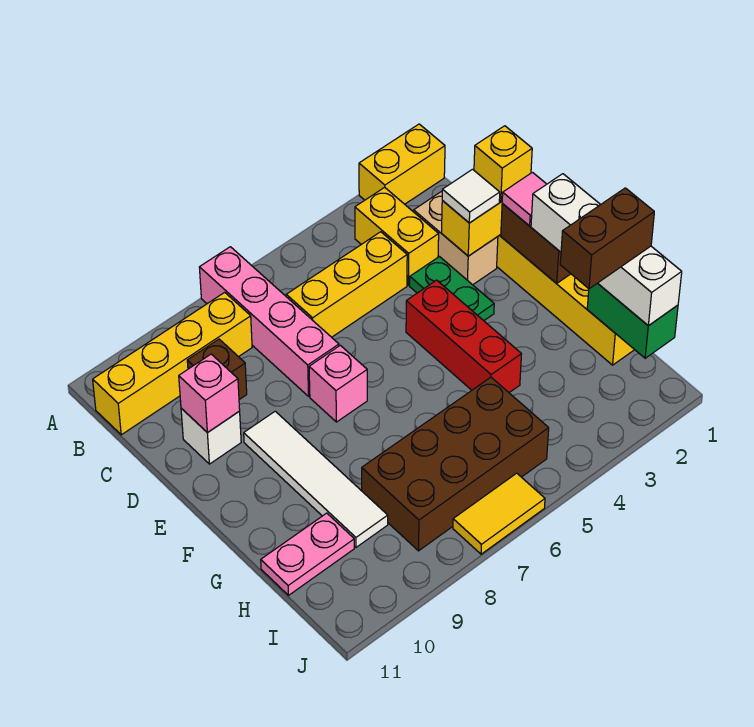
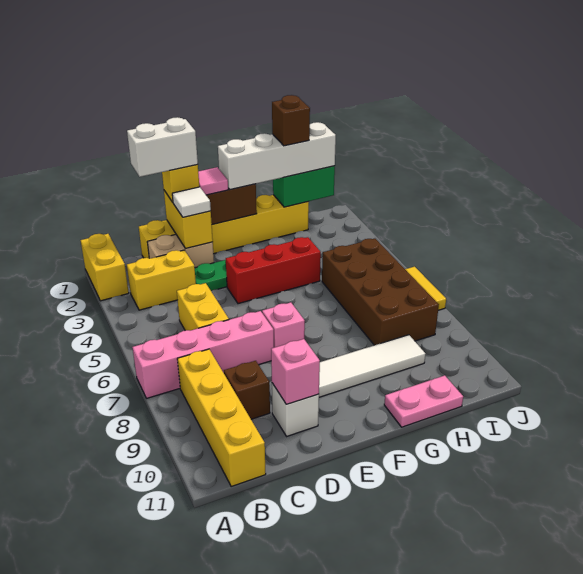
none -> white brick C1:D1 level 4
yellow brick C4:C6 level 1 -> yellow brick C5:C6 level 1
brown brick H1:H2 level 4 -> brown brick H1 level 4
pink plate H10:H11 level 1 -> pink plate G11:H11 level 1

